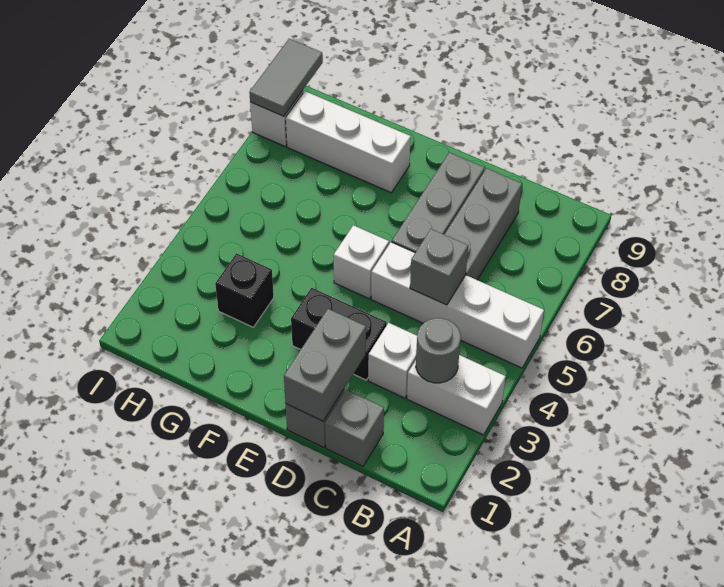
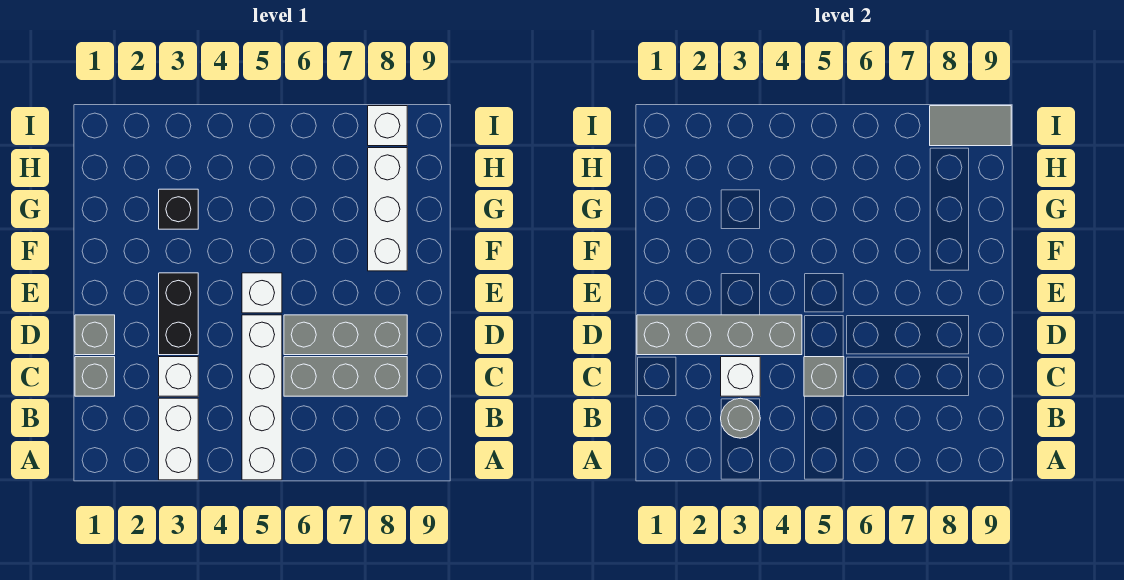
none -> white brick C3 level 2
grey brick D1:D2 level 2 -> grey brick D1:D4 level 2

